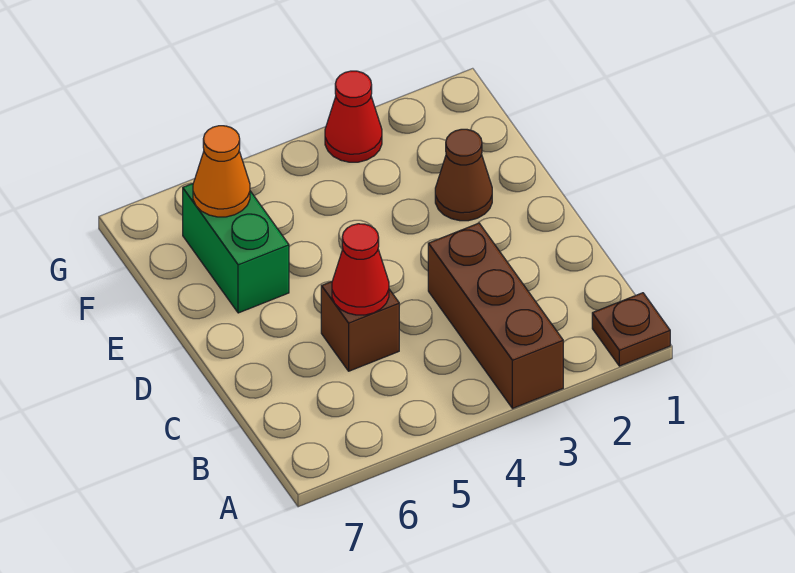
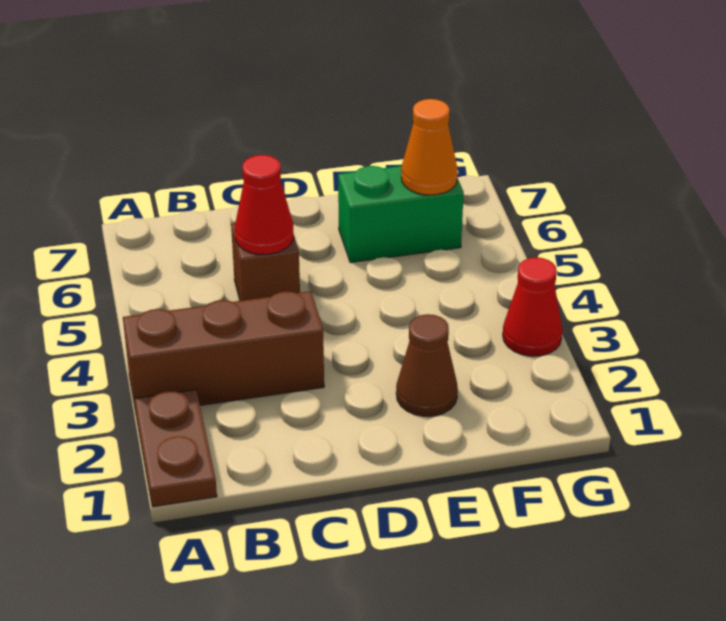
brown plate A1 level 1 -> brown plate A1:A2 level 1

